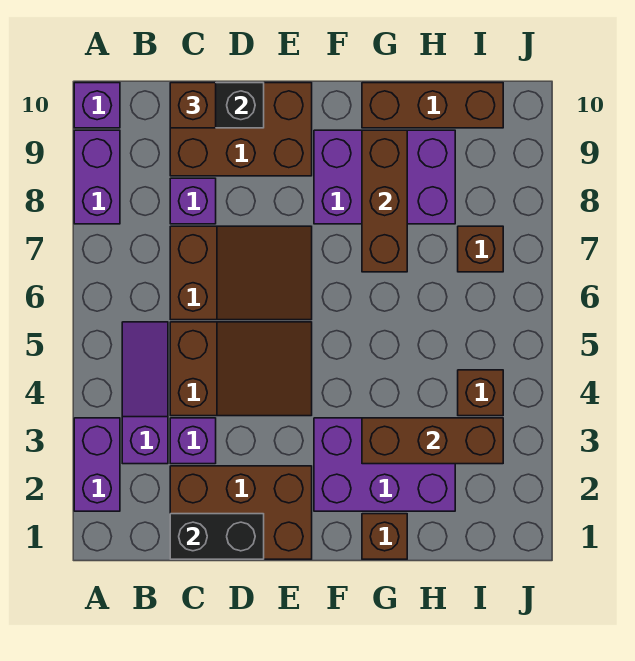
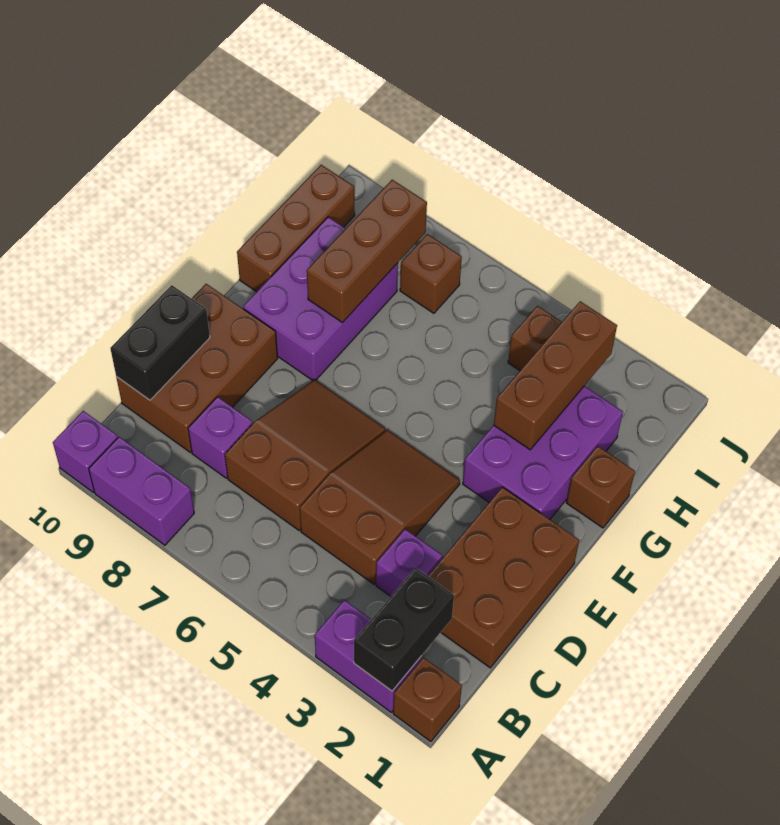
purple slope B3:B5 level 1 top 3 -> none
black brick C1:D1 level 2 -> black brick A2:B2 level 2
brown brick C10 level 3 -> brown brick A1 level 1
brown brick G7:G9 level 2 -> brown brick G8:I8 level 2

